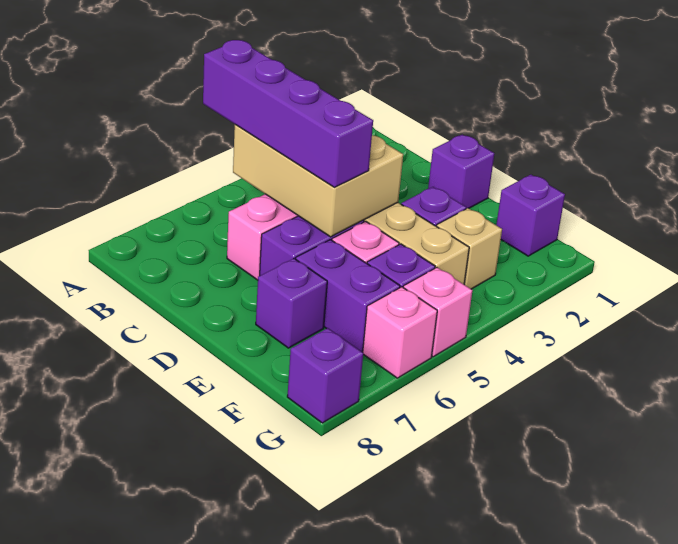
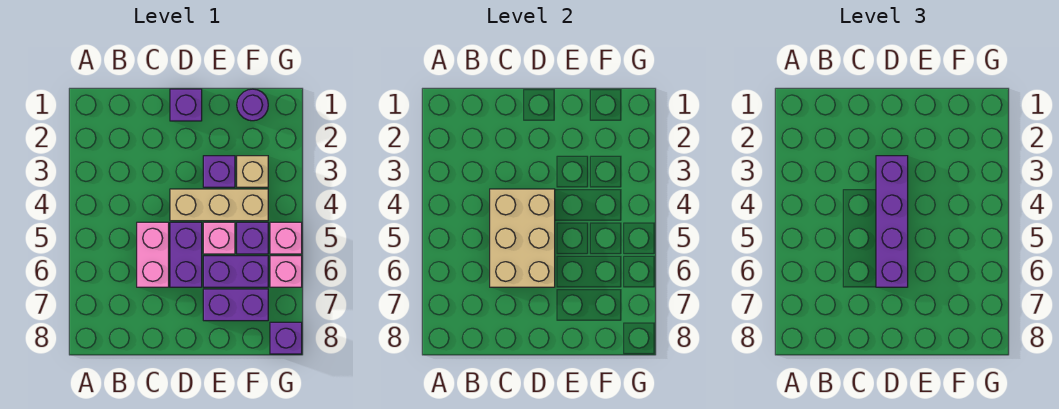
purple brick A5:D5 level 3 -> purple brick D3:D6 level 3
tan brick B4:D5 level 2 -> tan brick C4:D6 level 2
purple brick E7 level 1 -> purple brick E7:F7 level 1
purple brick F1 level 1 -> purple round brick F1 level 1

